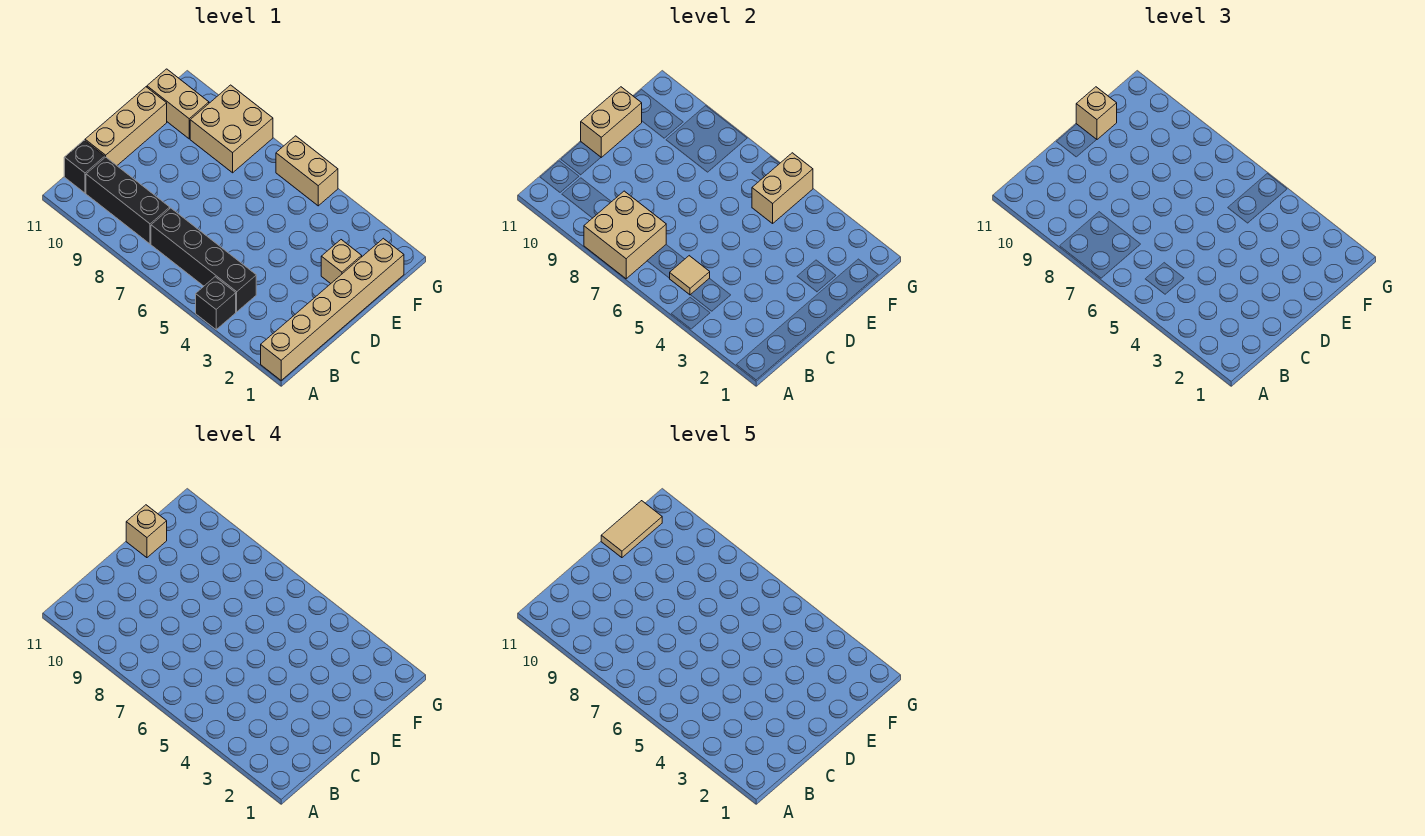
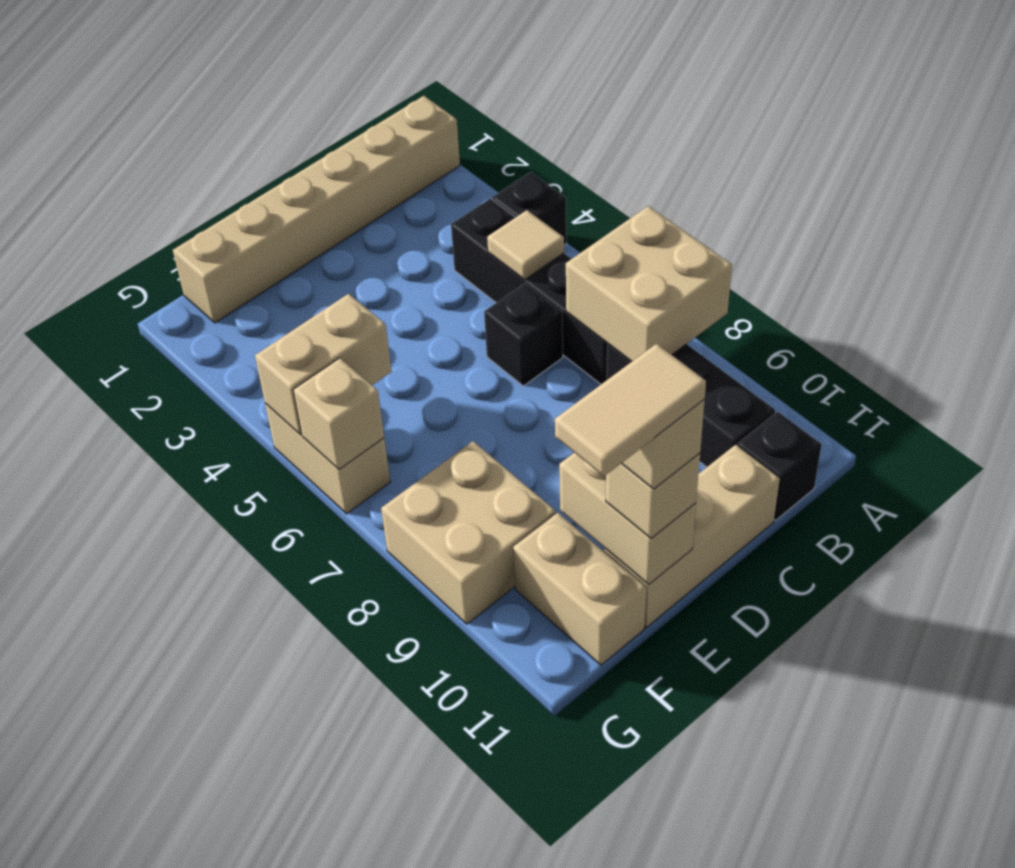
none -> black brick C6 level 1
tan brick D11:E11 level 2 -> tan brick E10:E11 level 2
tan brick E2 level 1 -> tan brick G6 level 2

